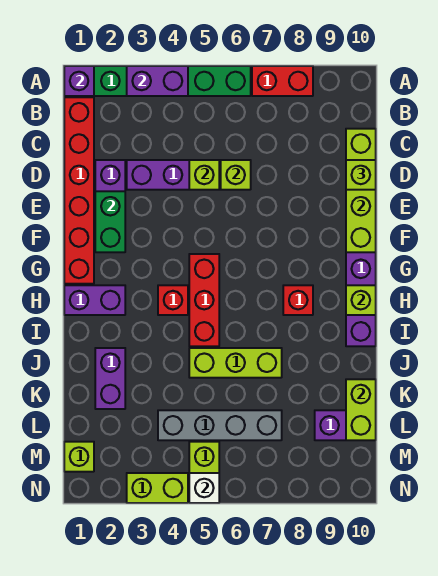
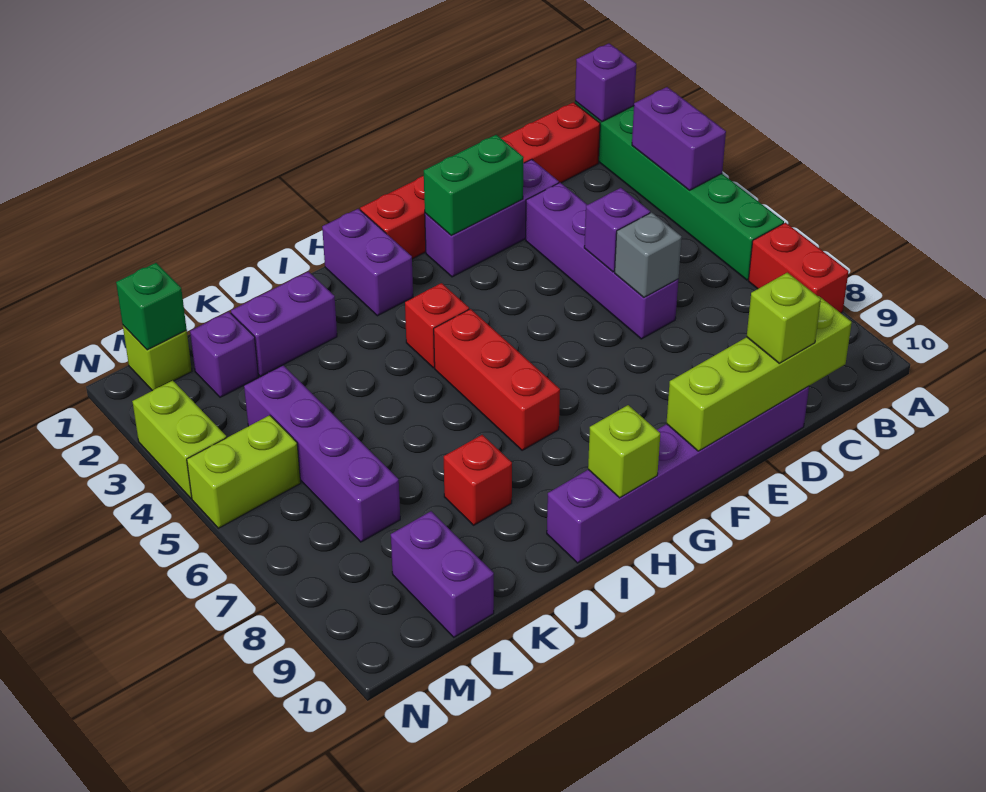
lime brick D5 level 2 -> purple brick D5 level 2
lime brick D6 level 2 -> grey brick D6 level 2
red brick G5:I5 level 1 -> red brick H5:H7 level 1
red brick H8 level 1 -> red brick J8 level 1
lime brick J5:J7 level 1 -> none
lime brick K10:L10 level 2 -> none
none -> purple brick L2 level 1
grey brick L4:L7 level 1 -> purple brick L4:L7 level 1
none -> green brick M1 level 2
white brick N5 level 2 -> none

